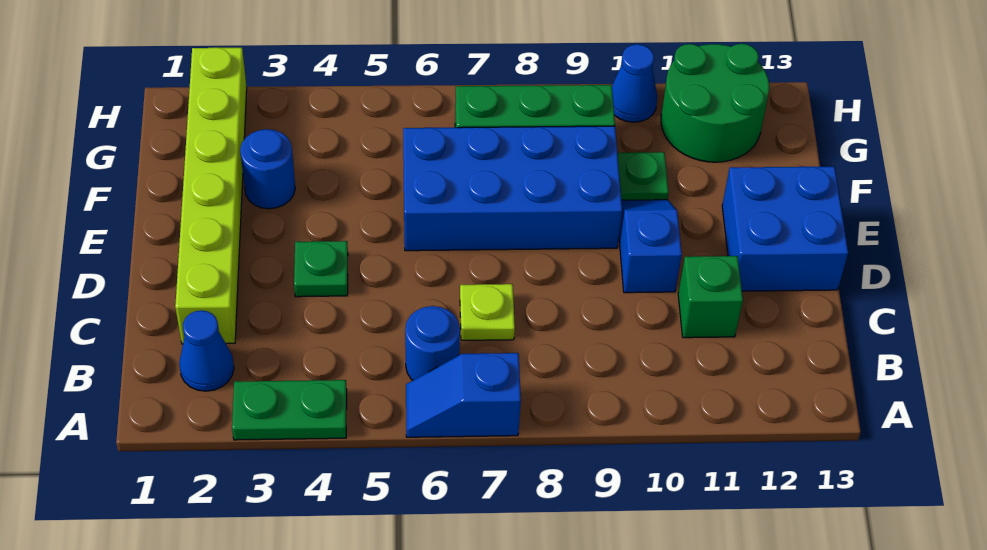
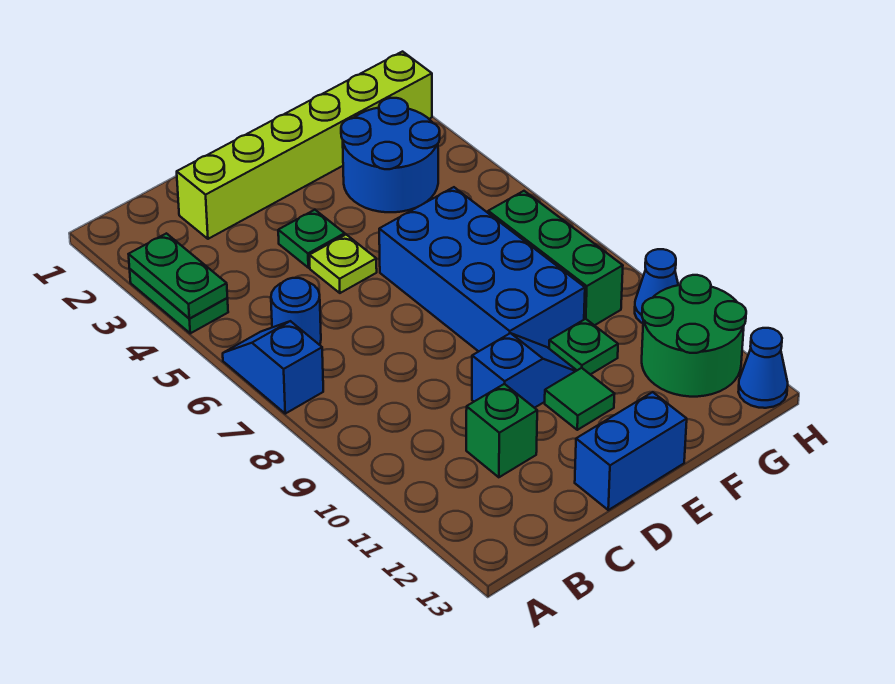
none -> green plate A3:A4 level 2
blue cone B2 level 1 -> blue cone H13 level 1
lime plate C7 level 1 -> lime plate D5 level 1
blue brick D12:E13 level 1 -> blue brick D13:E13 level 1
none -> green tile E11 level 1
blue round brick F3 level 1 -> blue round brick F3:G4 level 1

